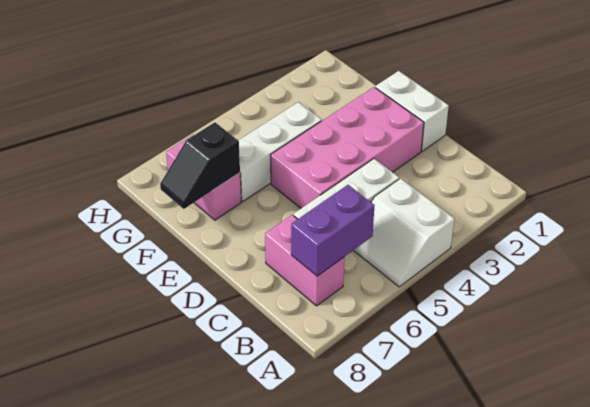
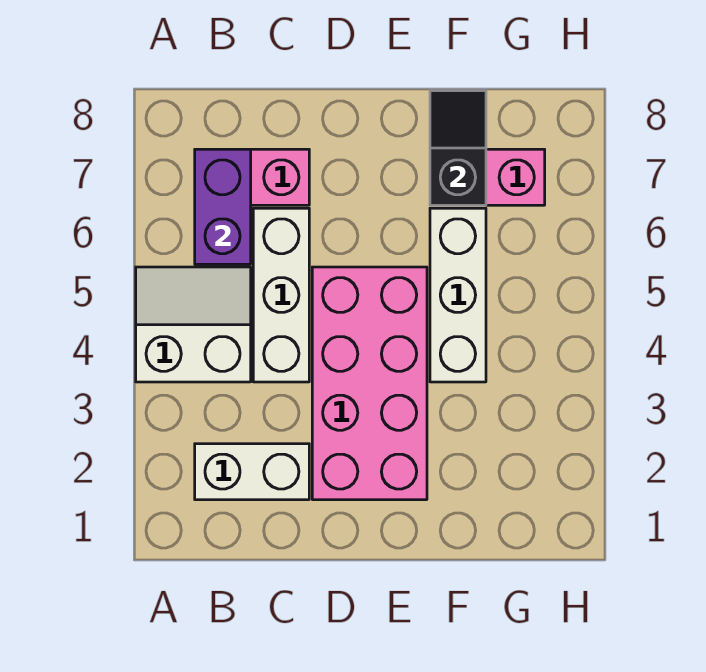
white brick D1:E1 level 1 -> white brick B2:C2 level 1

